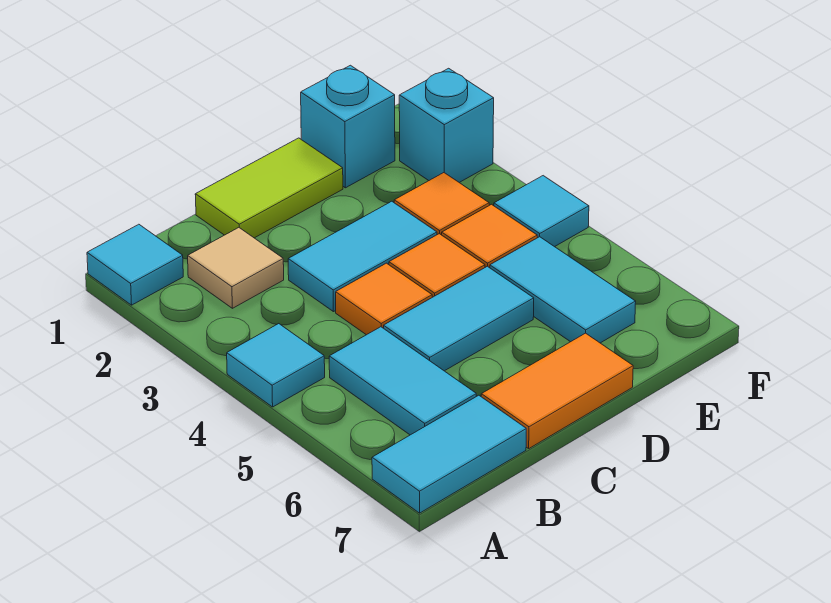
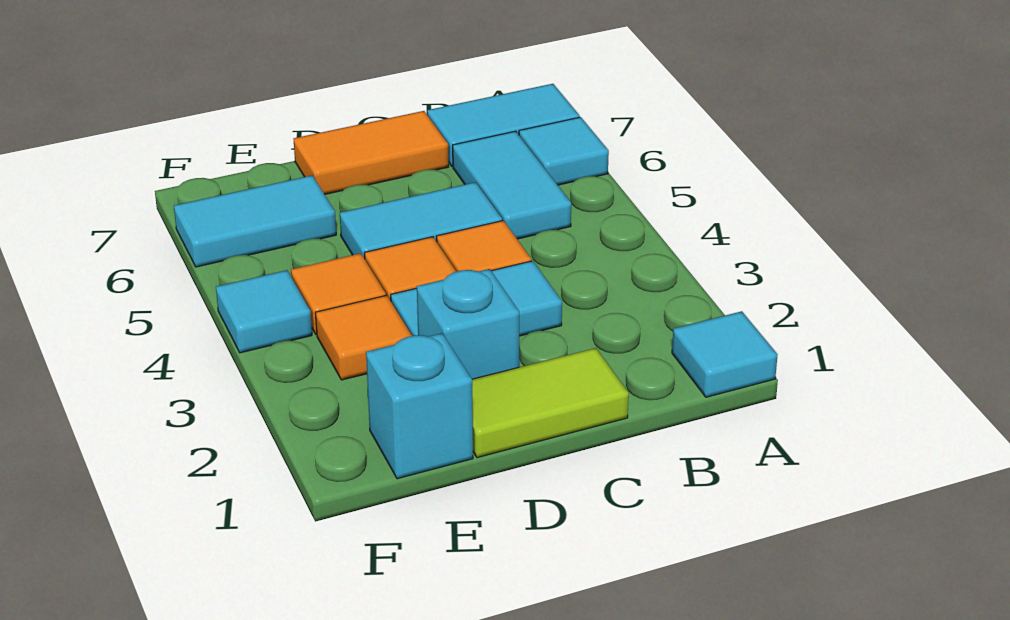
cyan tile A4 level 1 -> cyan tile A6 level 1
tan tile B2 level 1 -> none
cyan tile E5:E6 level 1 -> cyan tile E6:F6 level 1
cyan brick F2 level 1 -> cyan brick D2 level 1

